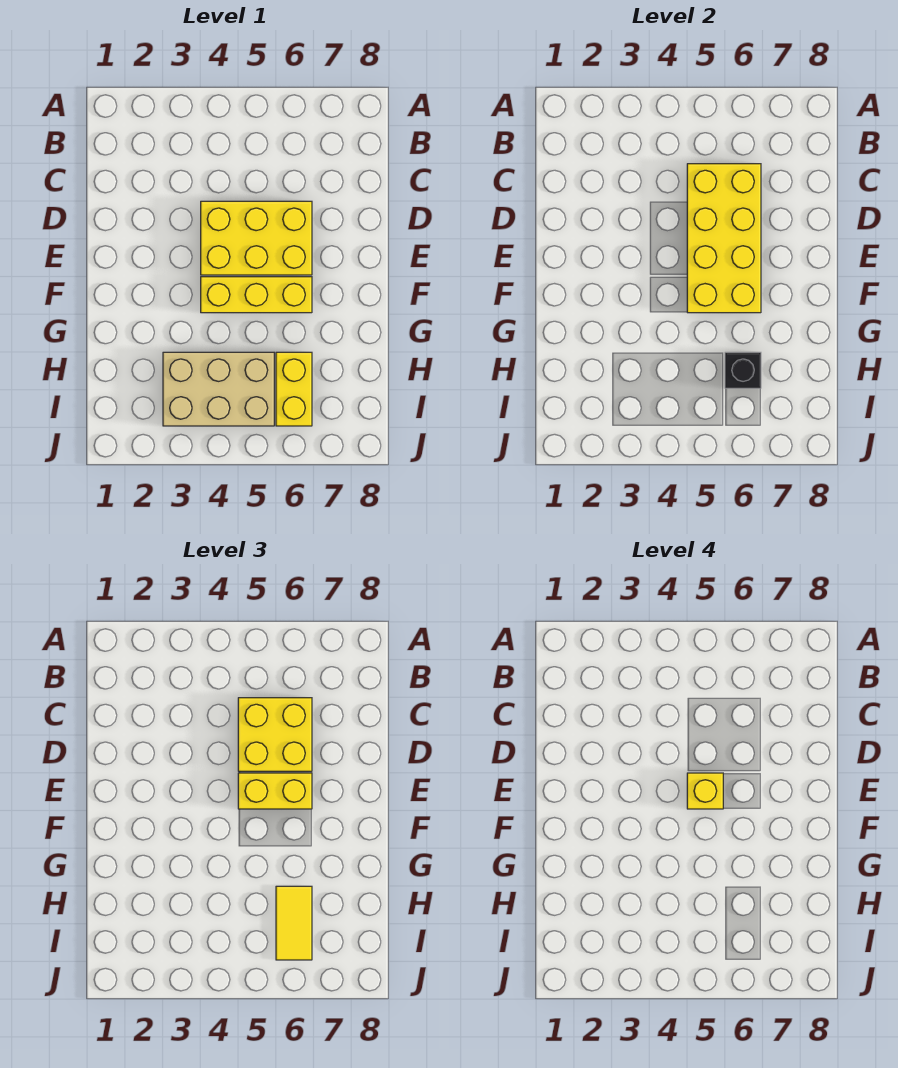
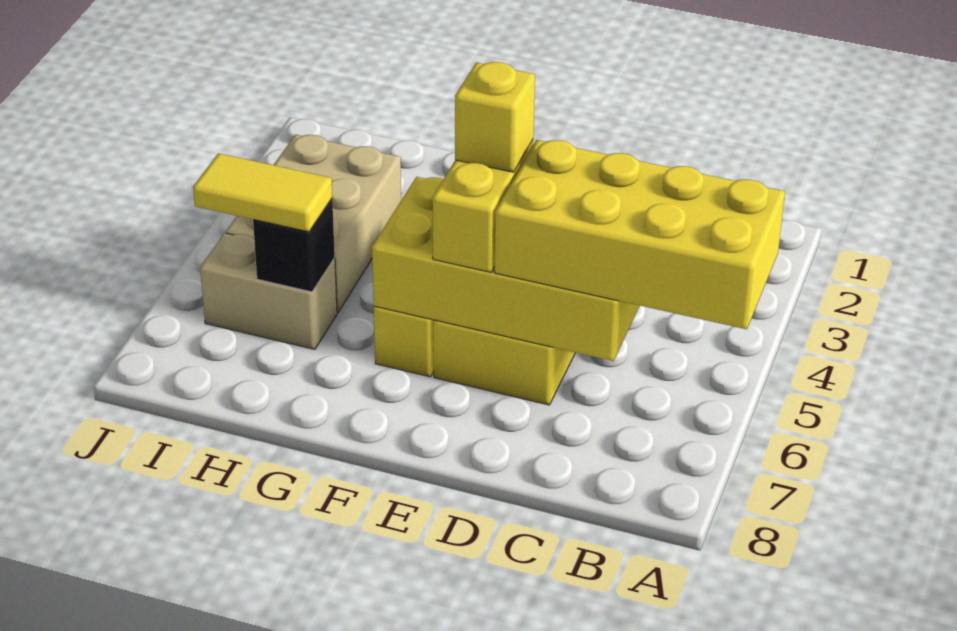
yellow brick C5:D6 level 3 -> yellow brick A5:D6 level 3
yellow brick H6:I6 level 1 -> tan brick H6:I6 level 1

